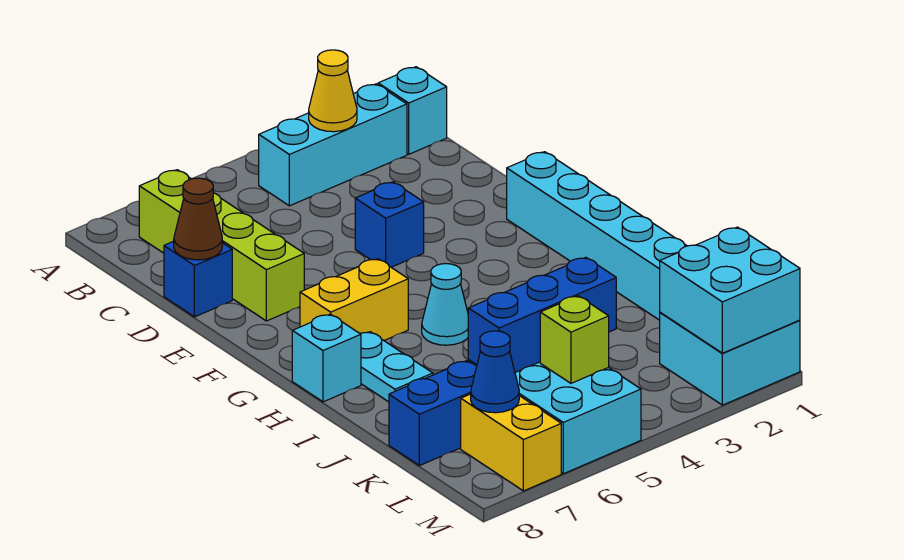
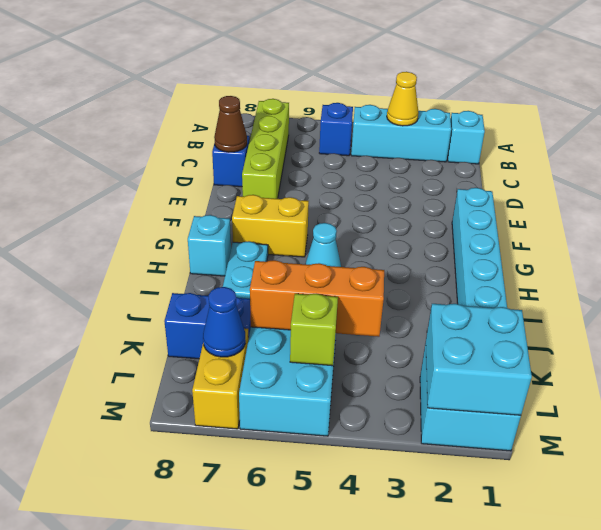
blue brick E4 level 1 -> blue brick B5 level 1
blue brick K4:K6 level 2 -> orange brick K4:K6 level 2

